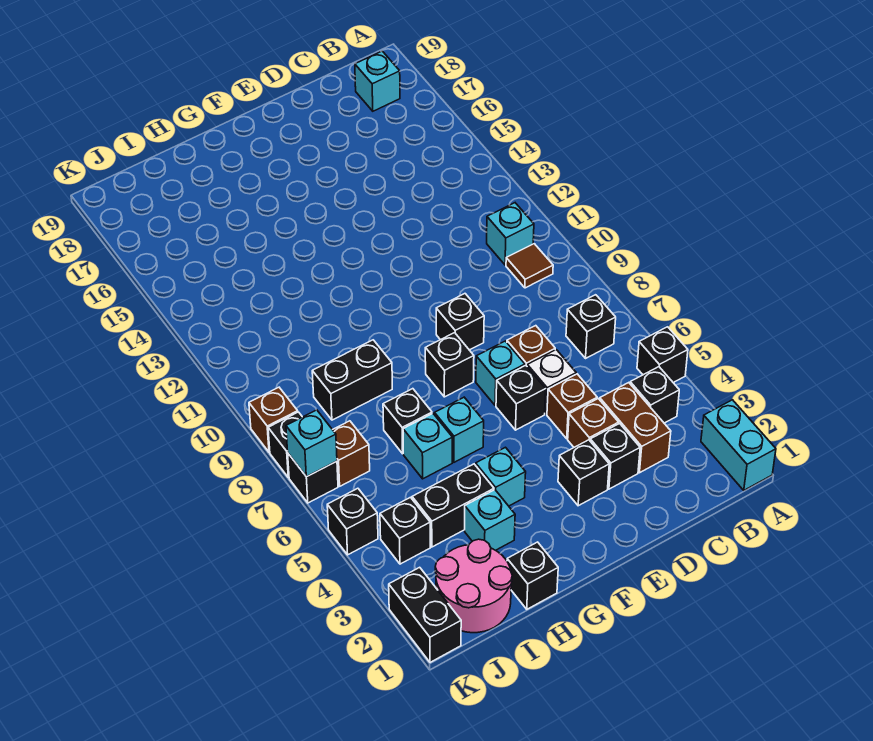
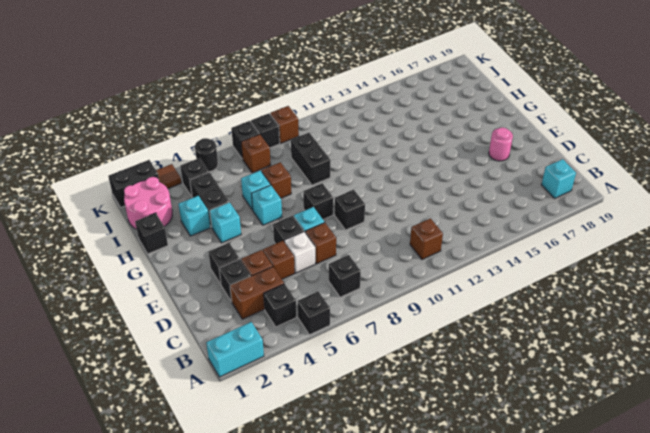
brown tile B10 level 1 -> brown tile K3 level 1
cyan brick B11 level 1 -> brown brick B11 level 1
none -> pink round brick E17 level 1
black brick H7 level 1 -> brown brick H7 level 1
black brick K5 level 1 -> black round brick K5 level 1
cyan brick K7 level 2 -> none

